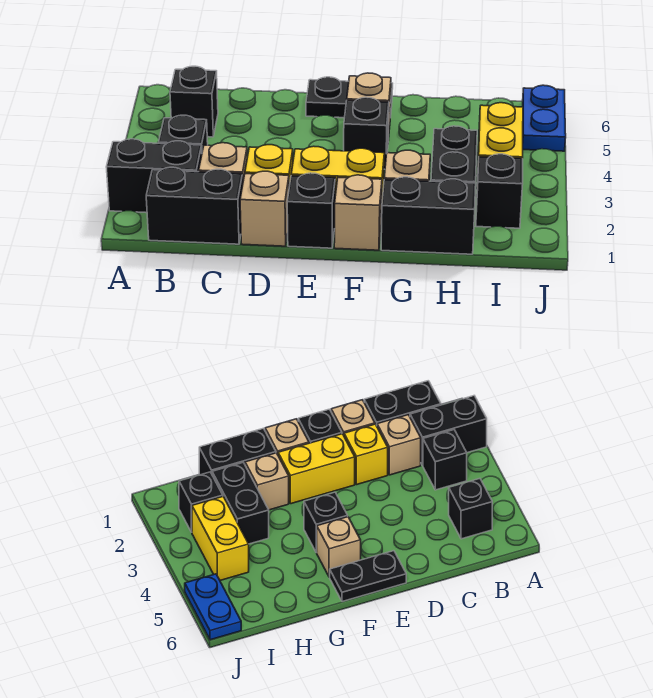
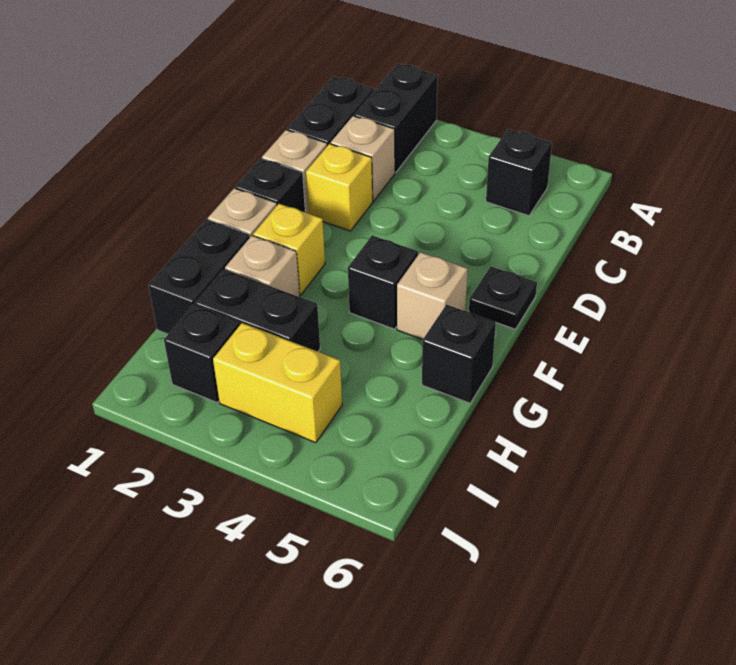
black brick B3 level 1 -> black brick G6 level 1
yellow brick E2:F2 level 1 -> yellow brick F2 level 1
black plate E6:F6 level 1 -> black plate E6 level 1
blue plate J5:J6 level 1 -> none

